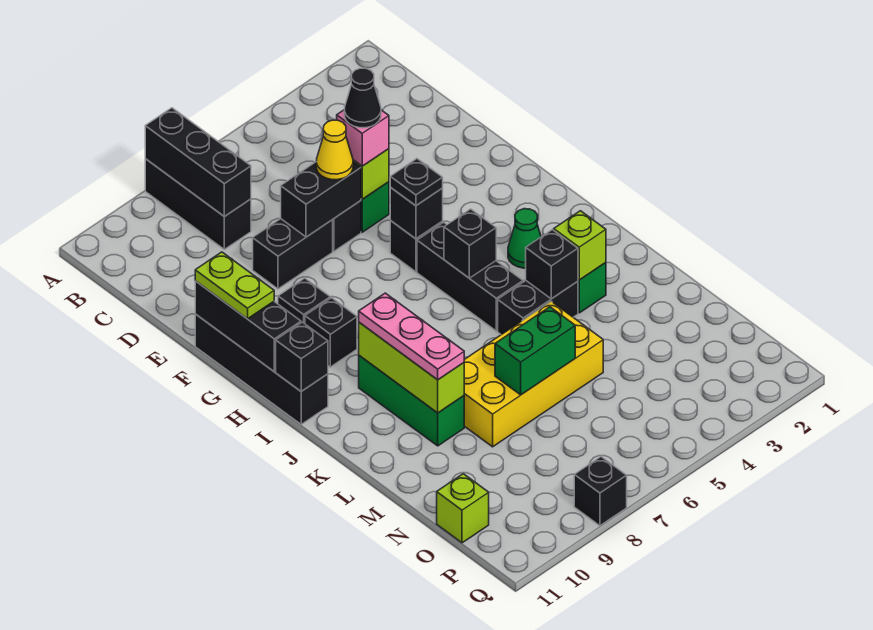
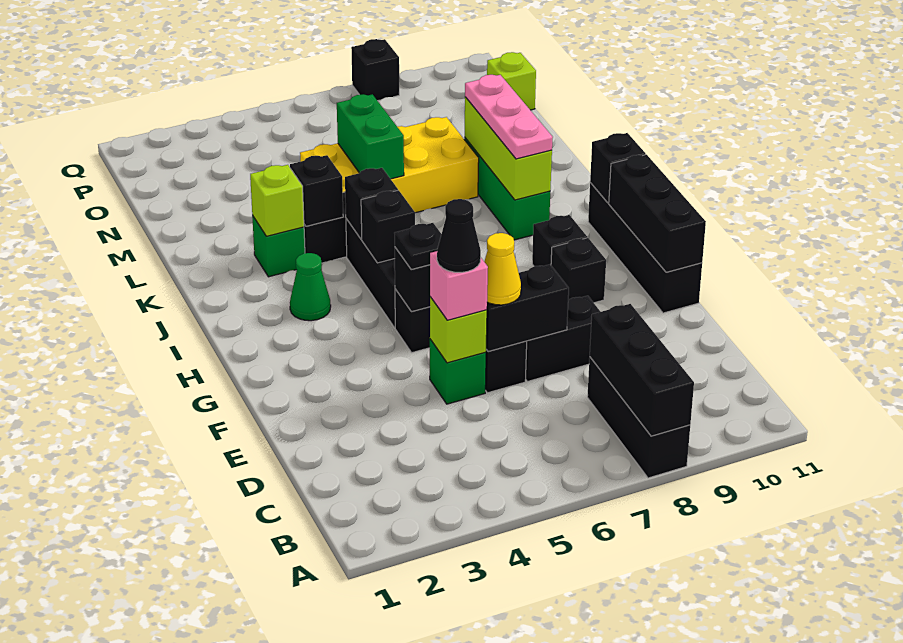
lime plate F11:G11 level 3 -> none
none -> black brick J5 level 2
green brick M6:M7 level 2 -> green brick L6:M6 level 2

